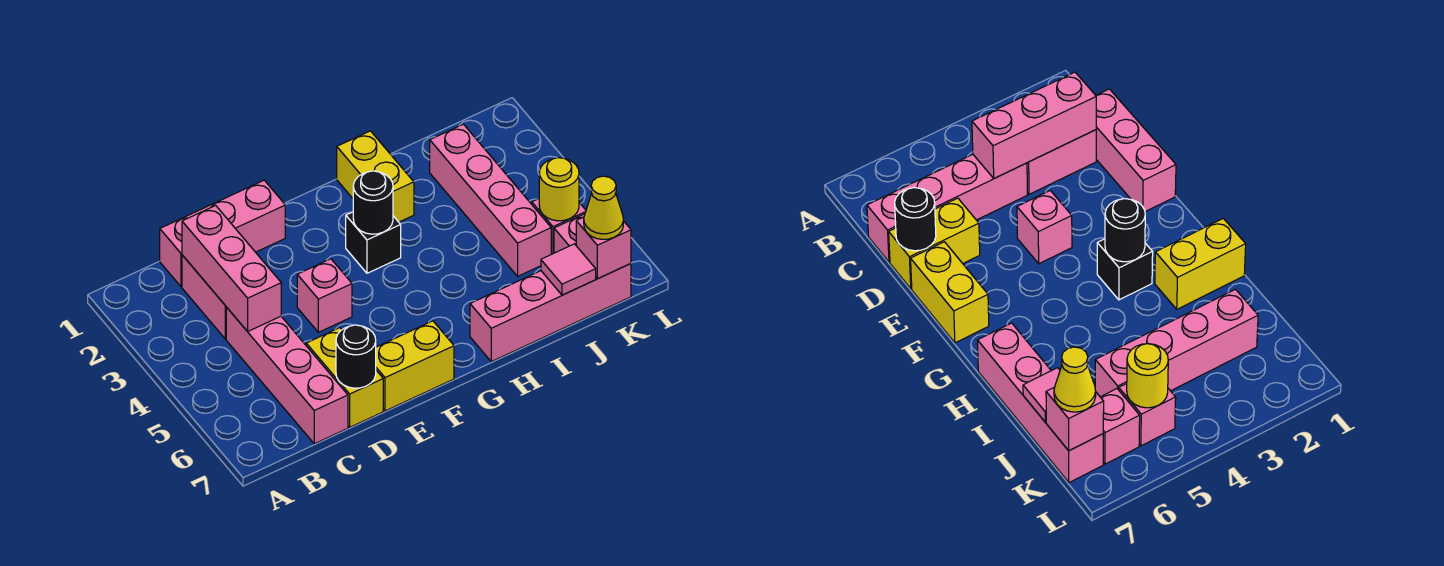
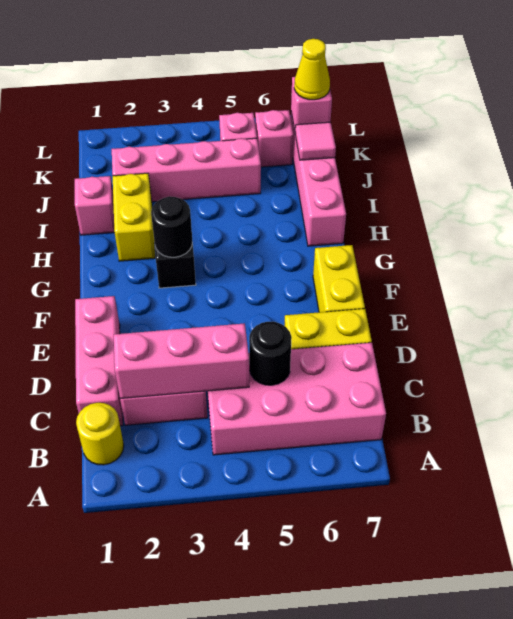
pink brick C4:C7 level 1 -> pink brick B4:C7 level 1
black round brick D7 level 2 -> black round brick C5 level 2
pink brick E4 level 1 -> pink brick I1 level 1
yellow brick H1:H2 level 1 -> yellow brick H2:I2 level 1
yellow round brick K5 level 2 -> yellow round brick B1 level 1

